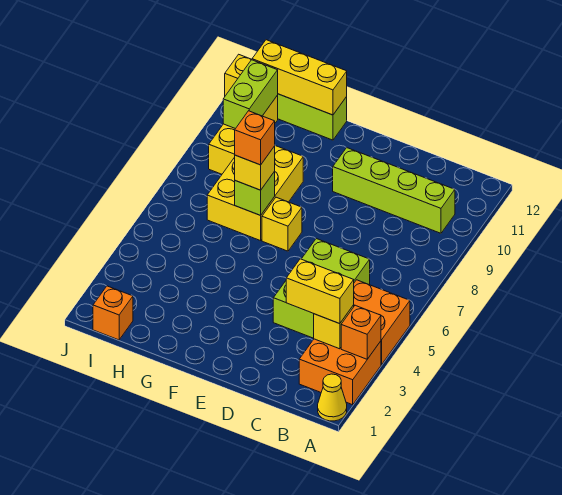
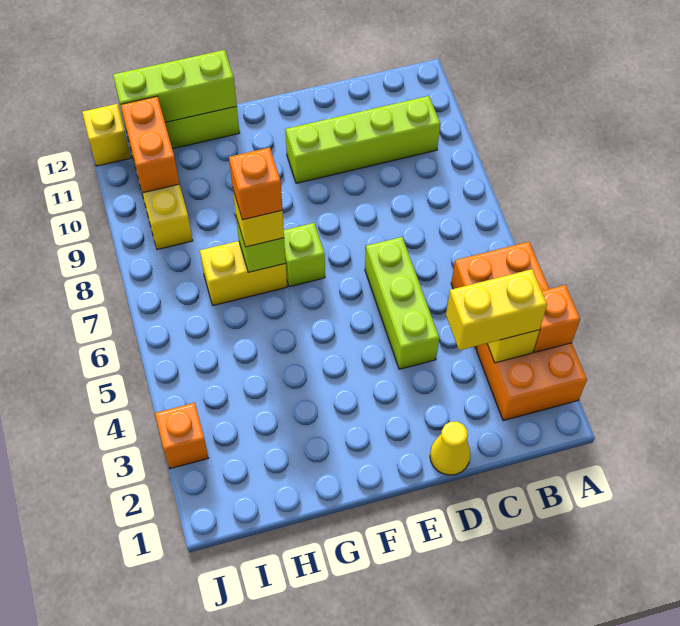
yellow cone A1 level 1 -> yellow cone D1 level 1
lime brick C4:D6 level 1 -> lime brick D4:D6 level 1
yellow brick F7 level 1 -> lime brick F7 level 1
yellow brick G7:H9 level 1 -> yellow brick G7:H7 level 1
yellow brick G12:I12 level 2 -> lime brick G12:I12 level 2
orange brick I1 level 1 -> orange brick J3 level 1
lime brick I10:I11 level 2 -> orange brick I10:I11 level 2

